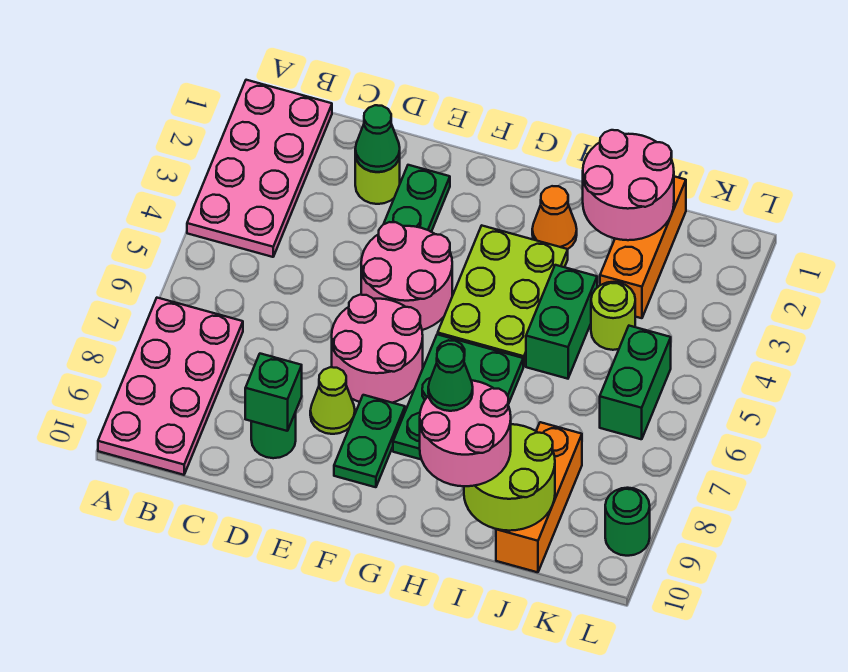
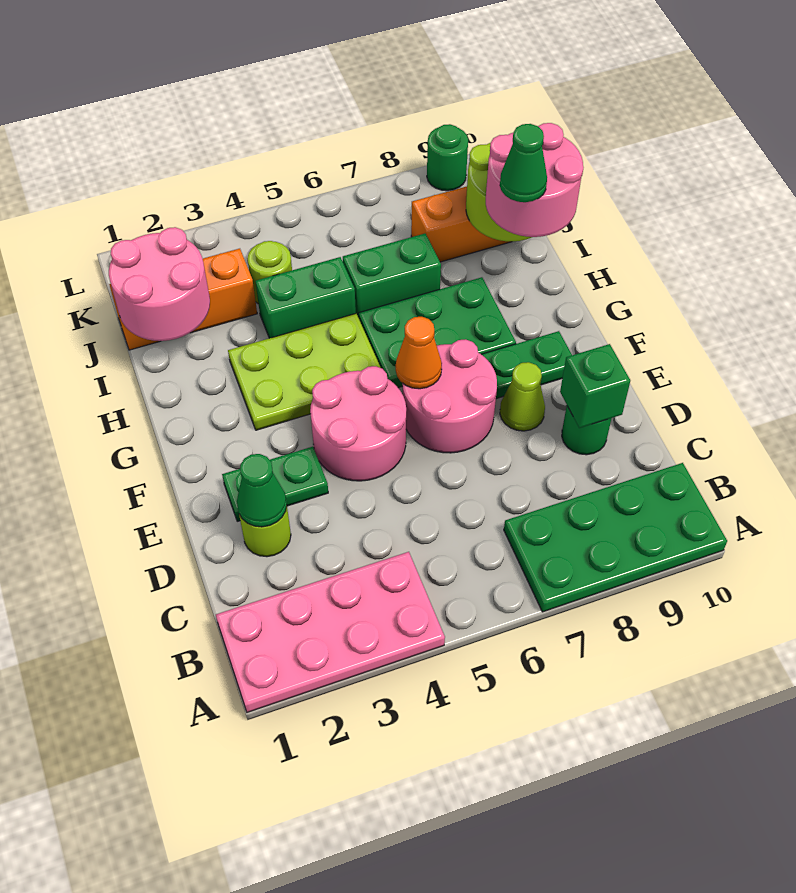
pink plate A7:B10 level 1 -> green plate A7:B10 level 1
orange cone H2 level 1 -> orange cone F6 level 2
green brick K5:K6 level 1 -> green brick I6:I7 level 1

